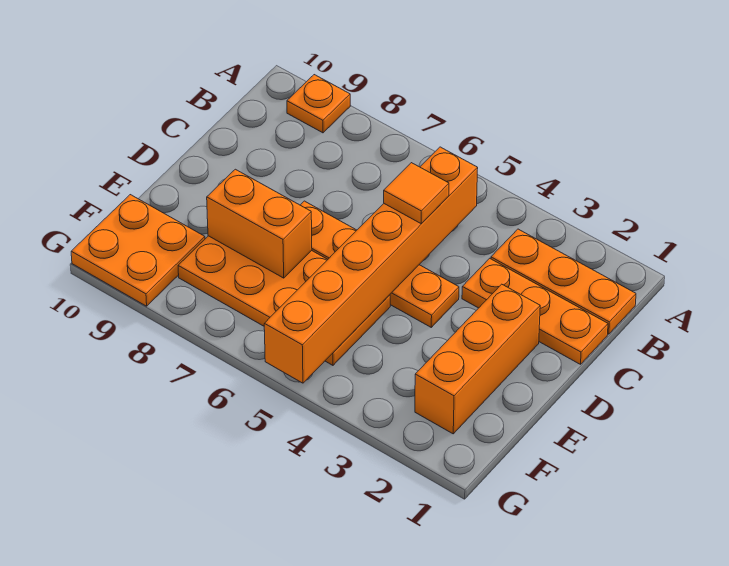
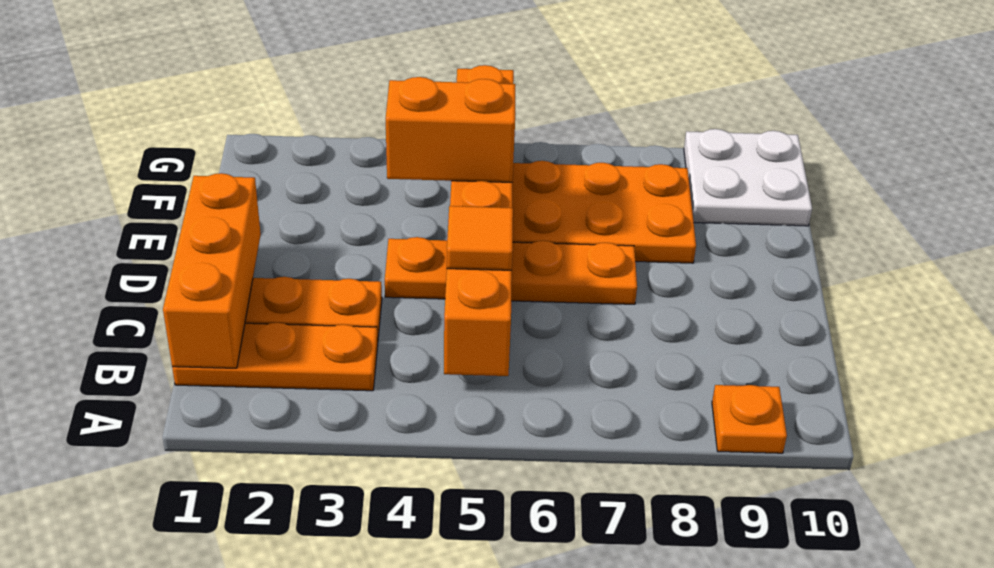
orange brick D2:F2 level 1 -> orange brick B1:D1 level 2
orange brick E7:E8 level 2 -> orange brick E4:E5 level 3
orange plate F9:G10 level 1 -> white plate F9:G10 level 1

